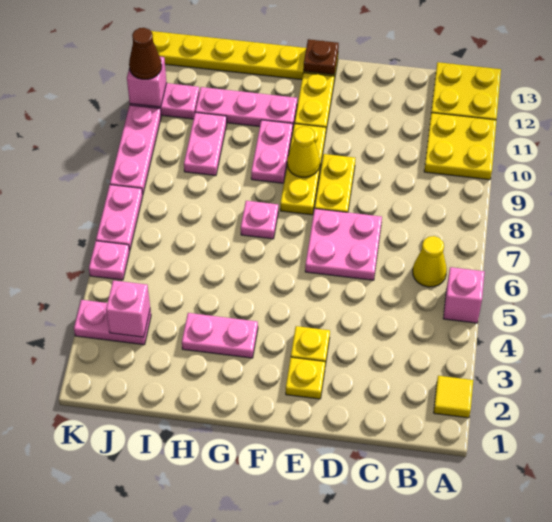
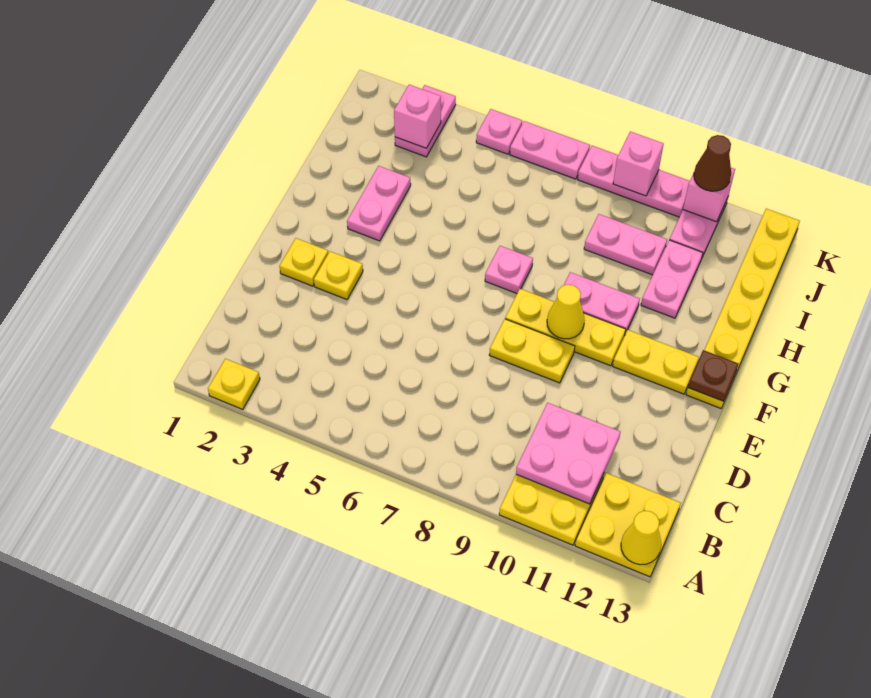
yellow tile A2 level 1 -> yellow plate A2 level 1
pink brick A5 level 1 -> pink brick K9 level 2
yellow cone B6 level 1 -> yellow cone A13 level 2
pink plate D6:E7 level 1 -> pink plate B10:C11 level 2
pink plate G11:I11 level 1 -> pink plate H11:I11 level 1

